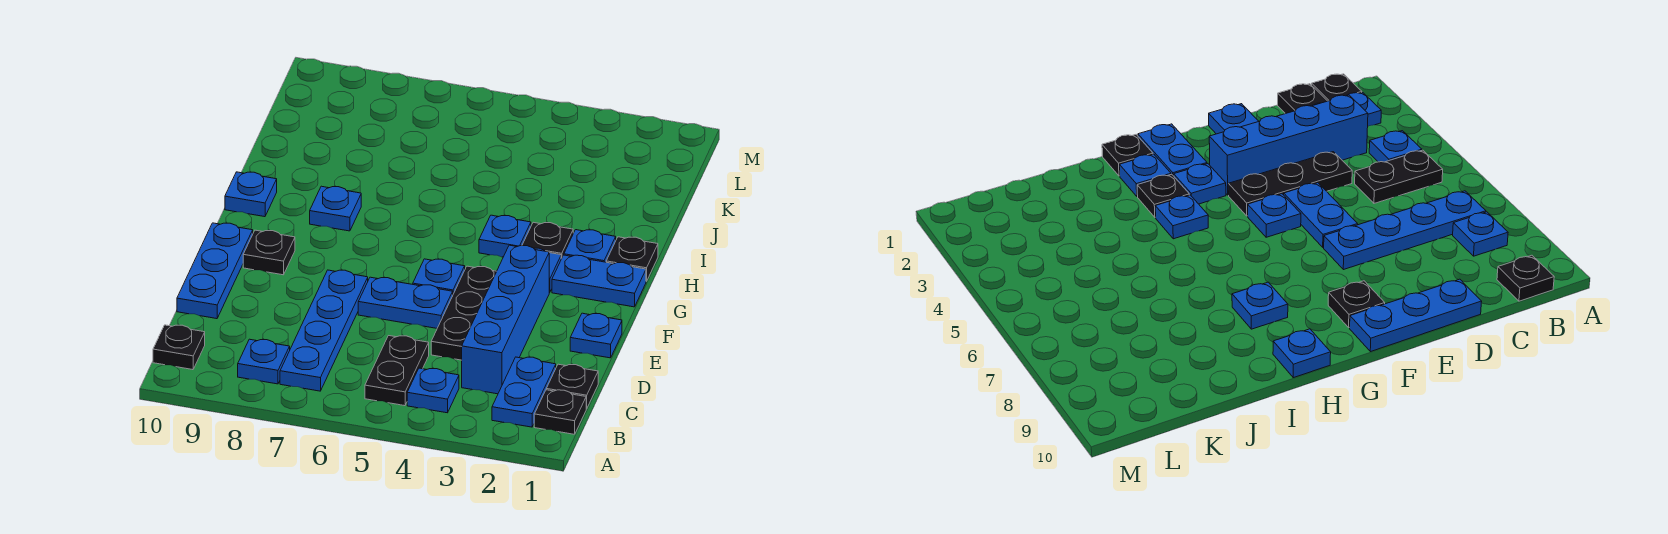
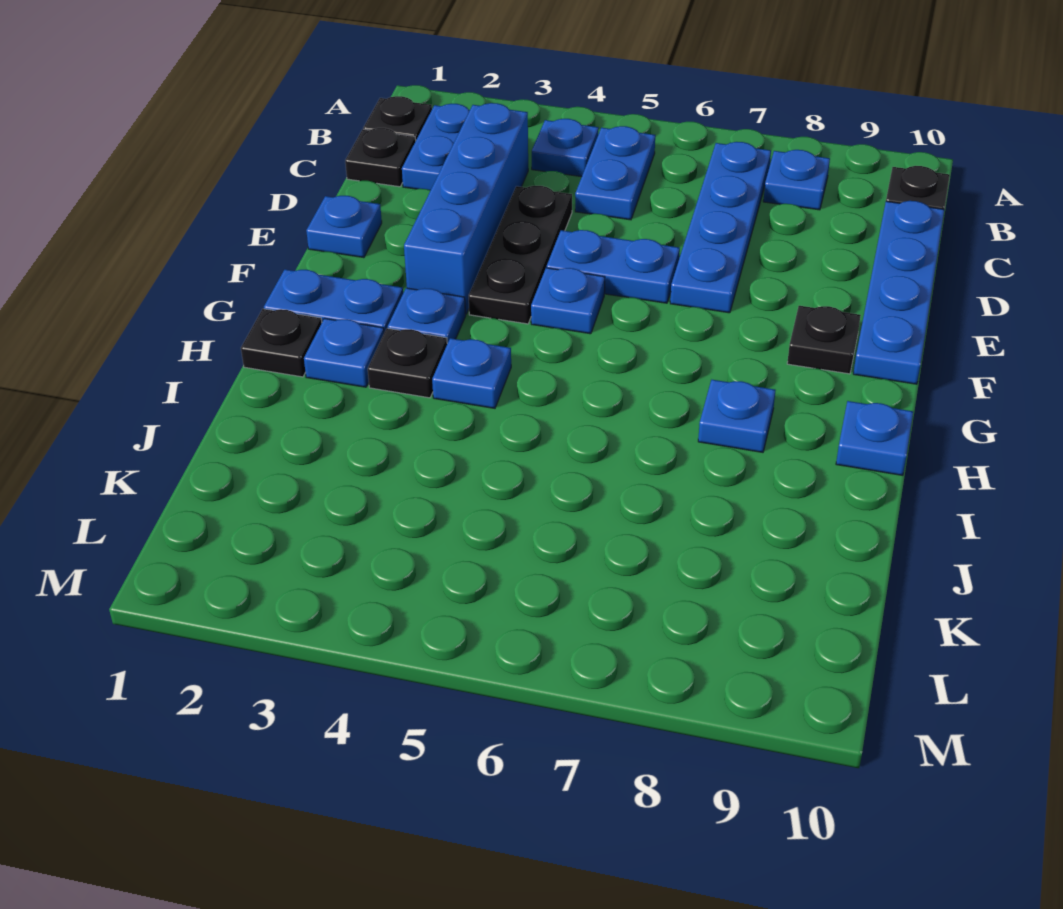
black plate B5:C5 level 1 -> blue plate B5:C5 level 1
blue plate D10:F10 level 1 -> blue plate C10:F10 level 1

